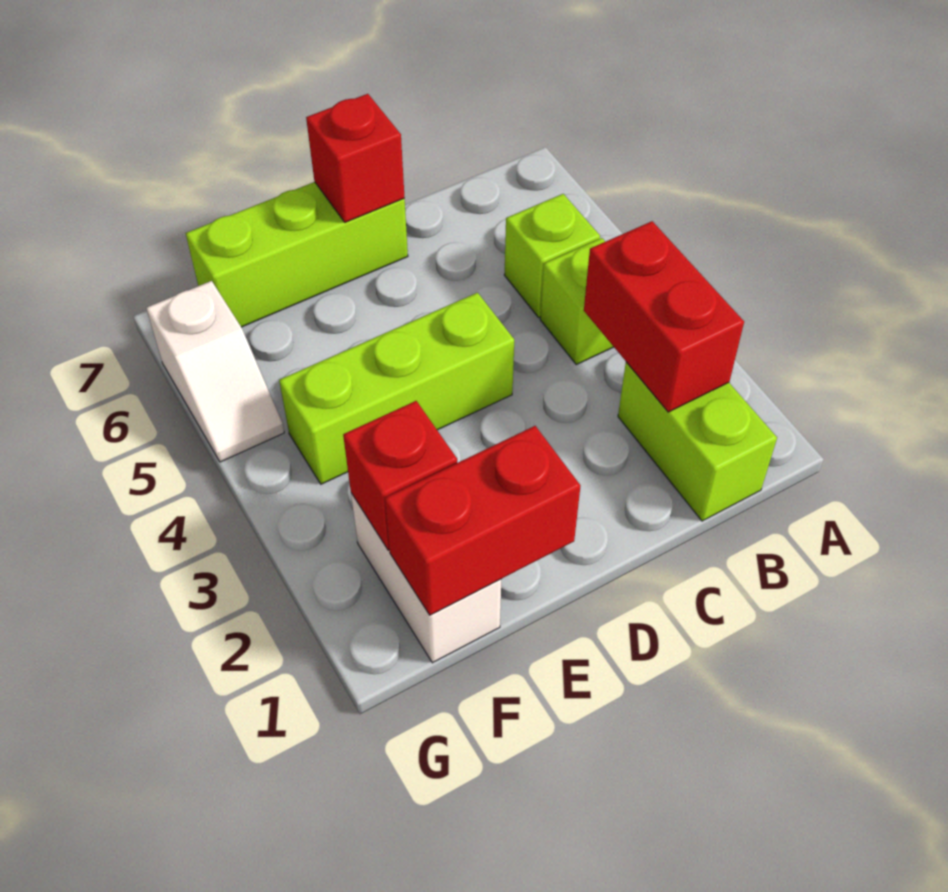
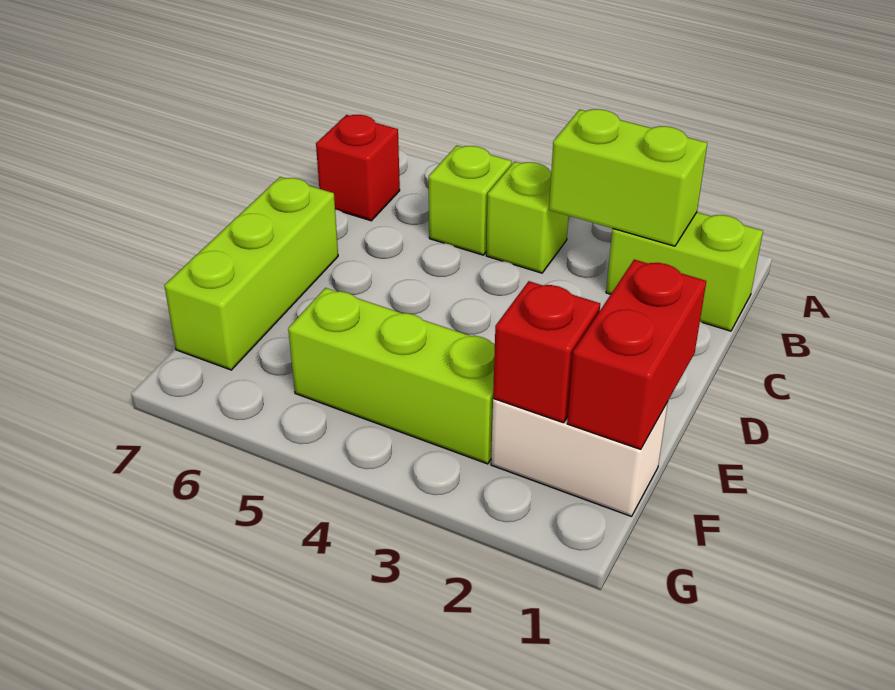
red brick B2:B3 level 2 -> lime brick B2:B3 level 2
lime brick D4:F4 level 1 -> lime brick F3:F5 level 1
red brick D7 level 2 -> red brick B7 level 1
white slope G5:G6 level 1 top 6 -> none

